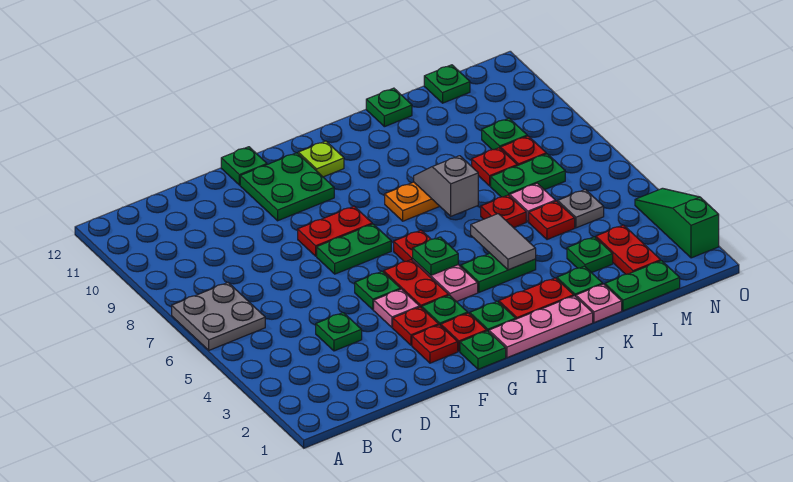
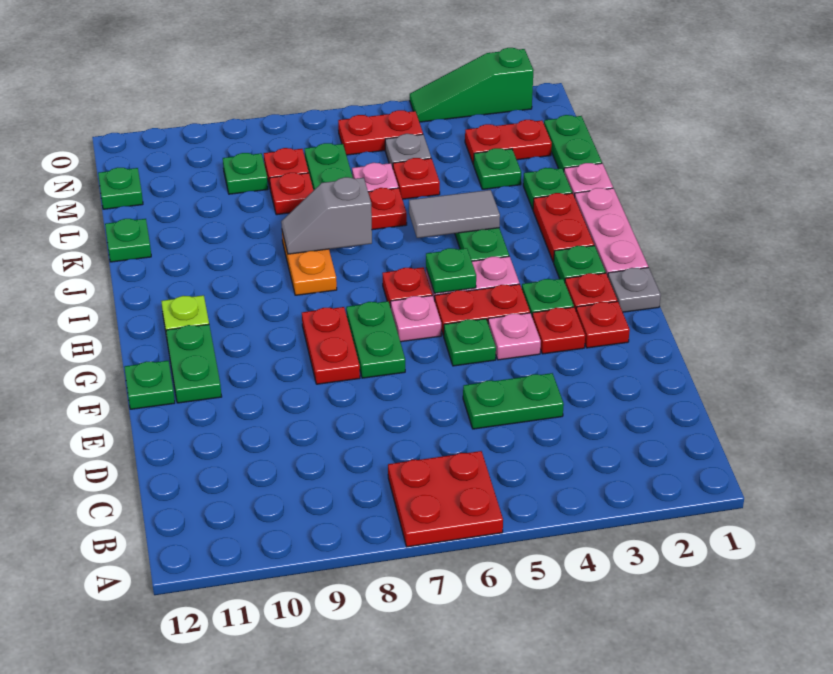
grey plate A6:B7 level 1 -> red plate A6:B7 level 1
green plate D4 level 1 -> green plate D4:D5 level 1
green plate F10:G11 level 1 -> green plate F11:G11 level 1
green plate G1 level 1 -> grey plate G1 level 1
none -> pink plate G6 level 1
none -> red plate N5:N6 level 1

